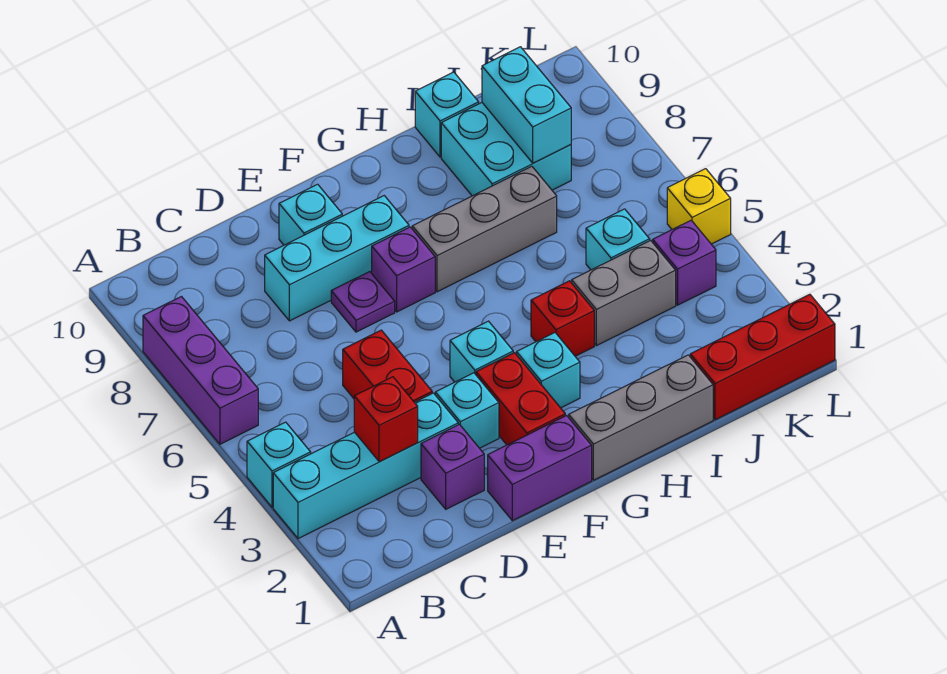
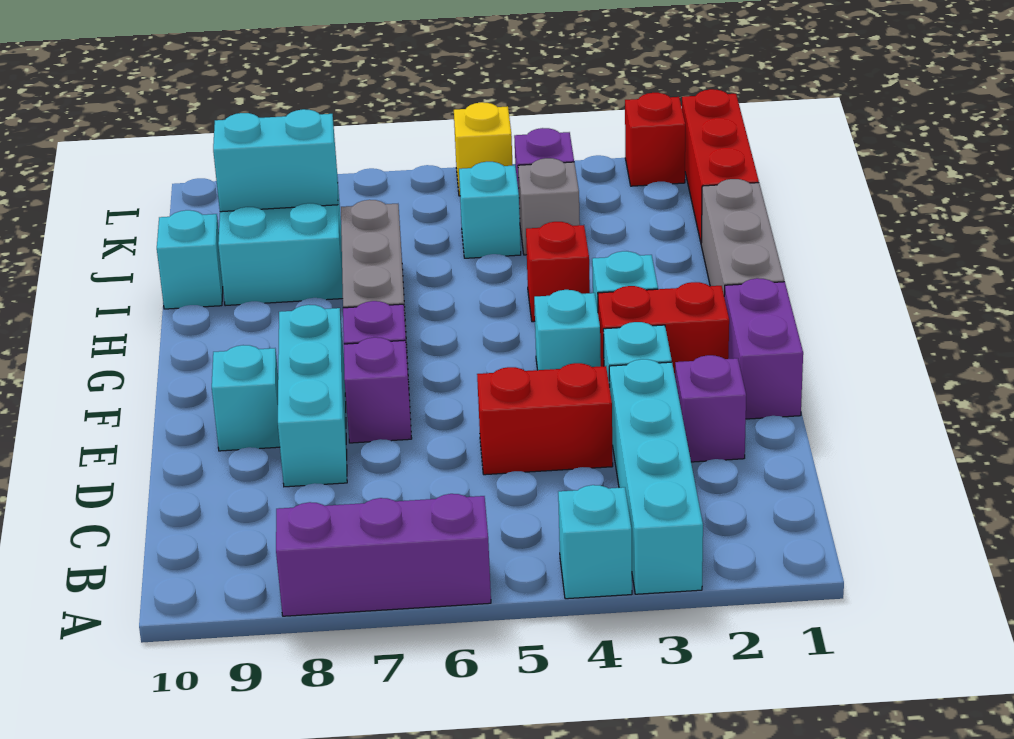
red brick C3 level 2 -> red brick L2 level 1
purple plate E7 level 1 -> purple brick E7 level 1
grey brick I4:J4 level 1 -> grey brick J4 level 1

